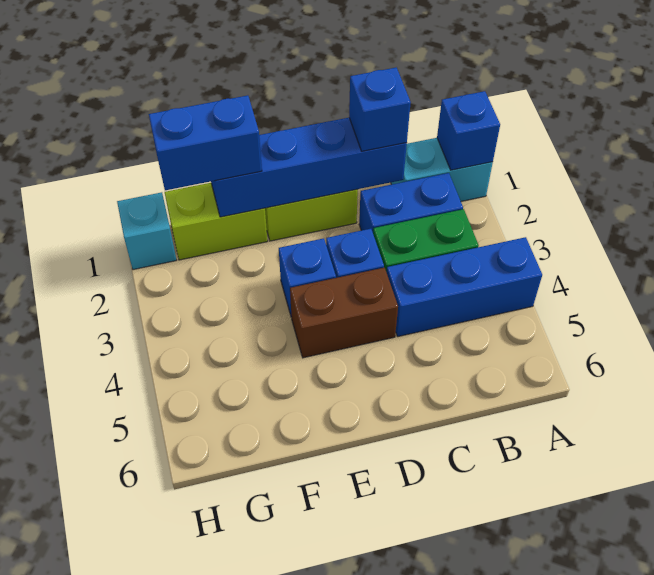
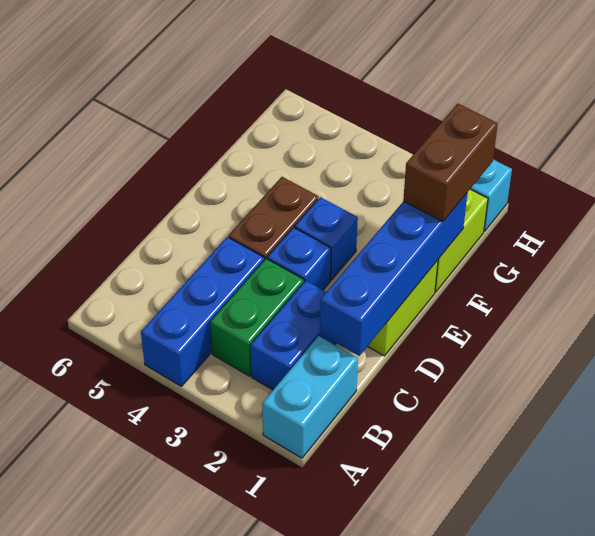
blue brick A1 level 2 -> none
blue brick C1 level 3 -> none
blue brick F1:G1 level 3 -> brown brick F1:G1 level 3

